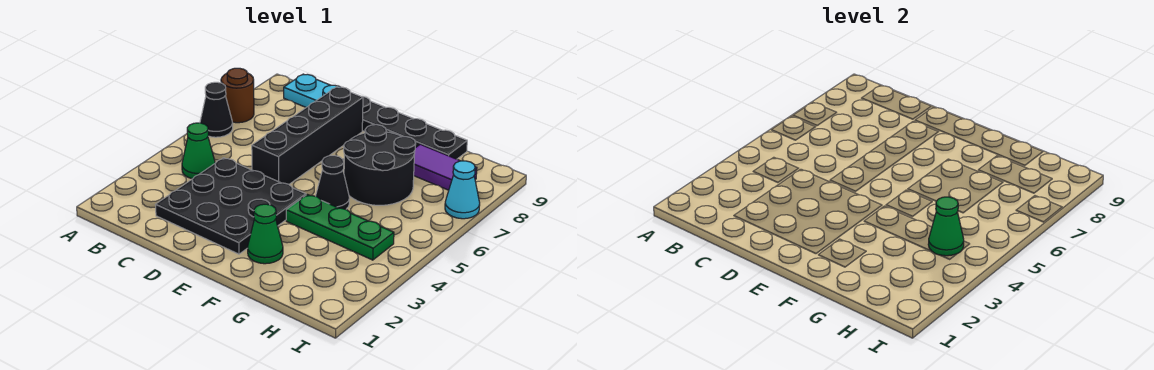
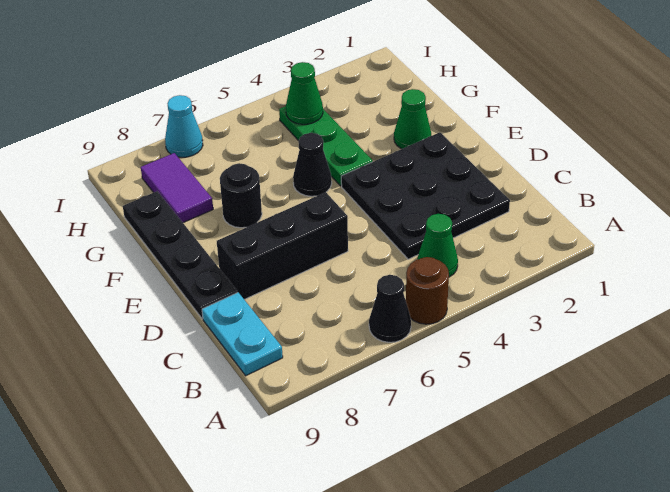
brown round brick A7 level 1 -> brown round brick A5 level 1
black brick D5:D8 level 1 -> black brick D6:D8 level 1
black round brick F6:G7 level 1 -> black round brick F7 level 1

